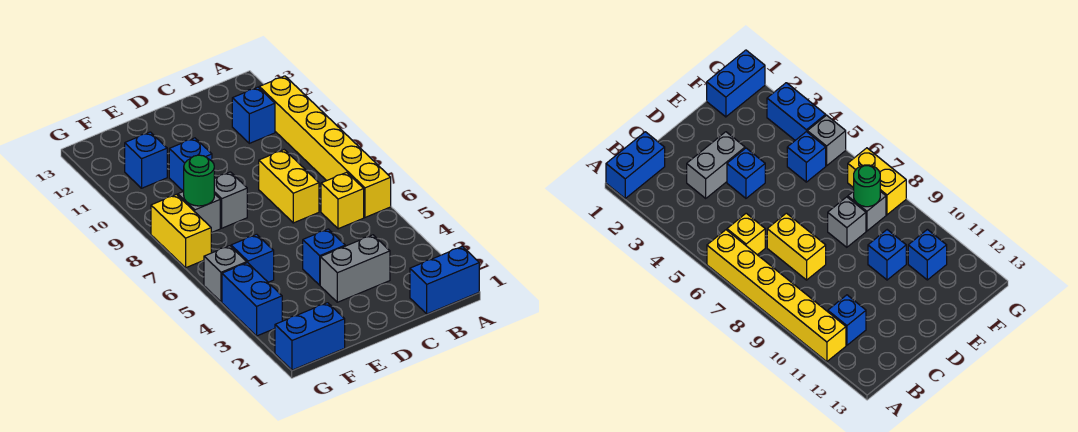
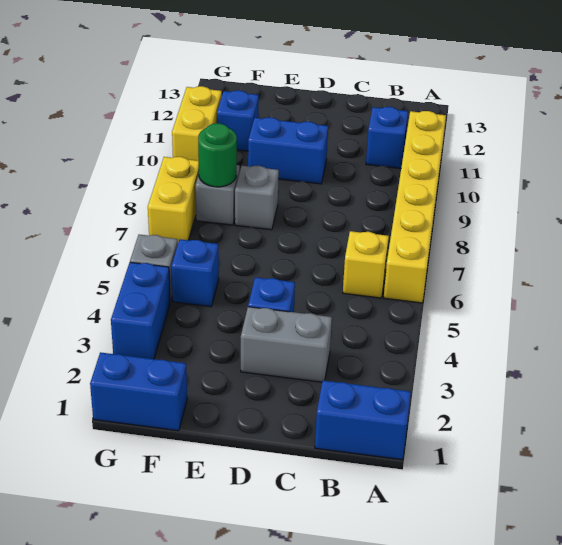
yellow brick C7:C8 level 1 -> yellow brick G10:G11 level 1
blue brick E10 level 1 -> blue brick D10:E10 level 1

